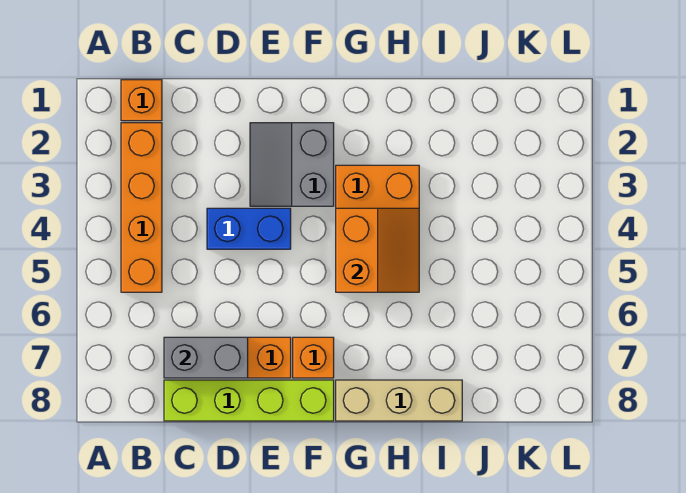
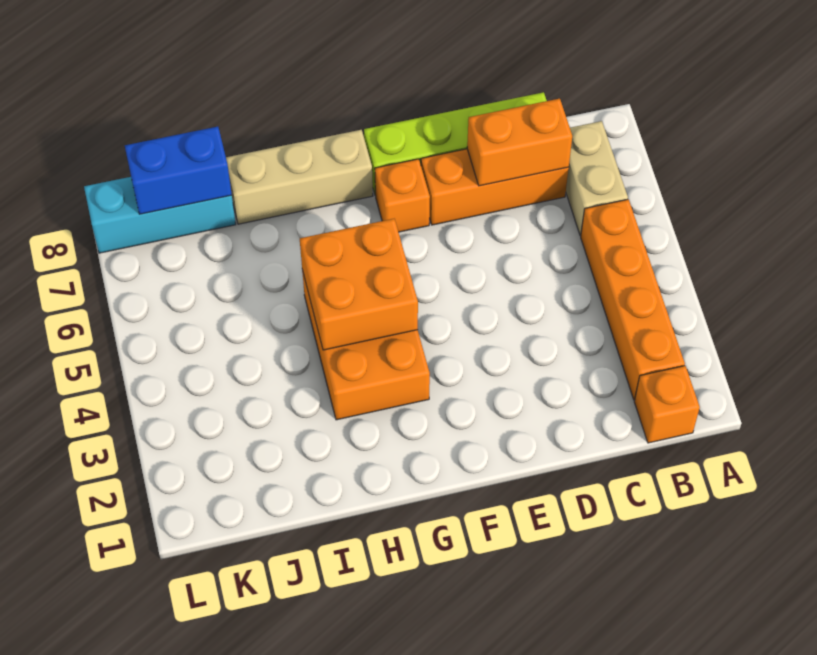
none -> tan brick B6:B7 level 1
grey brick C7:D7 level 2 -> orange brick C7:D7 level 2
blue brick D4:E4 level 1 -> blue brick J8:K8 level 2
grey slope E2:F3 level 1 top F -> none
orange slope G4:H5 level 2 top G -> orange brick G4:H5 level 2
none -> cyan brick J8:L8 level 1

